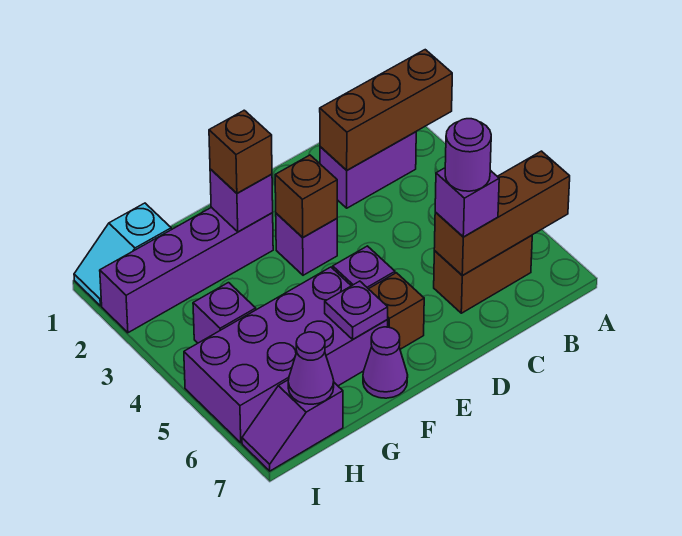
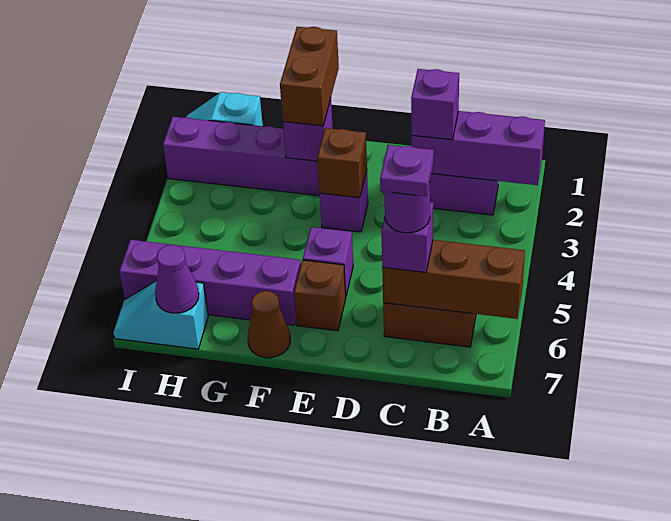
brown brick A2:C2 level 2 -> purple brick A2:C2 level 2
brown brick F2 level 3 -> brown brick F1:F2 level 3
purple brick F5:I6 level 1 -> purple brick F6:I6 level 1
purple plate F6 level 2 -> purple plate C6 level 5
purple cone F7 level 1 -> brown cone F7 level 1
purple brick H4 level 1 -> purple brick C2 level 3
purple slope H7:I7 level 1 top H -> cyan slope H7:I7 level 1 top H

